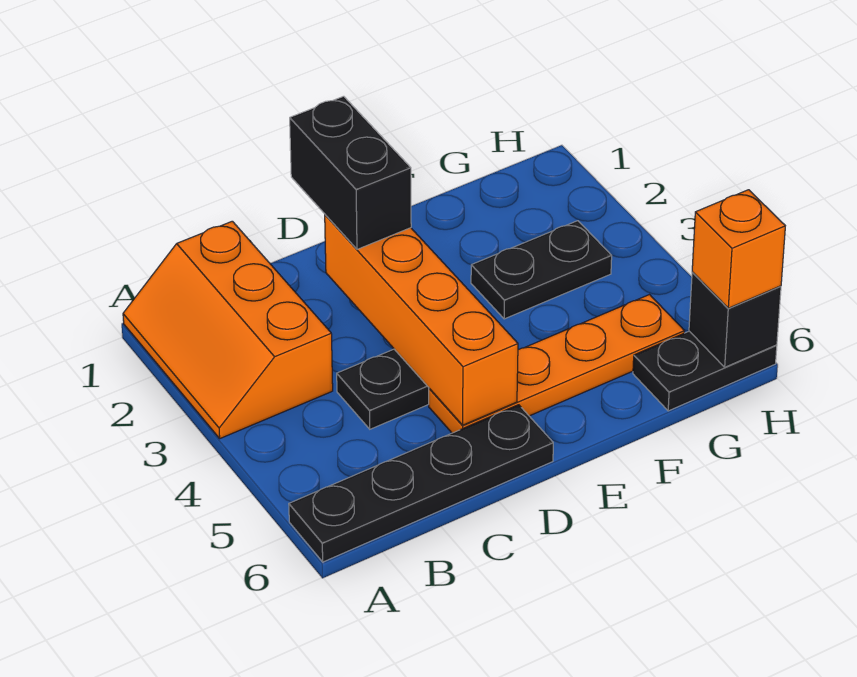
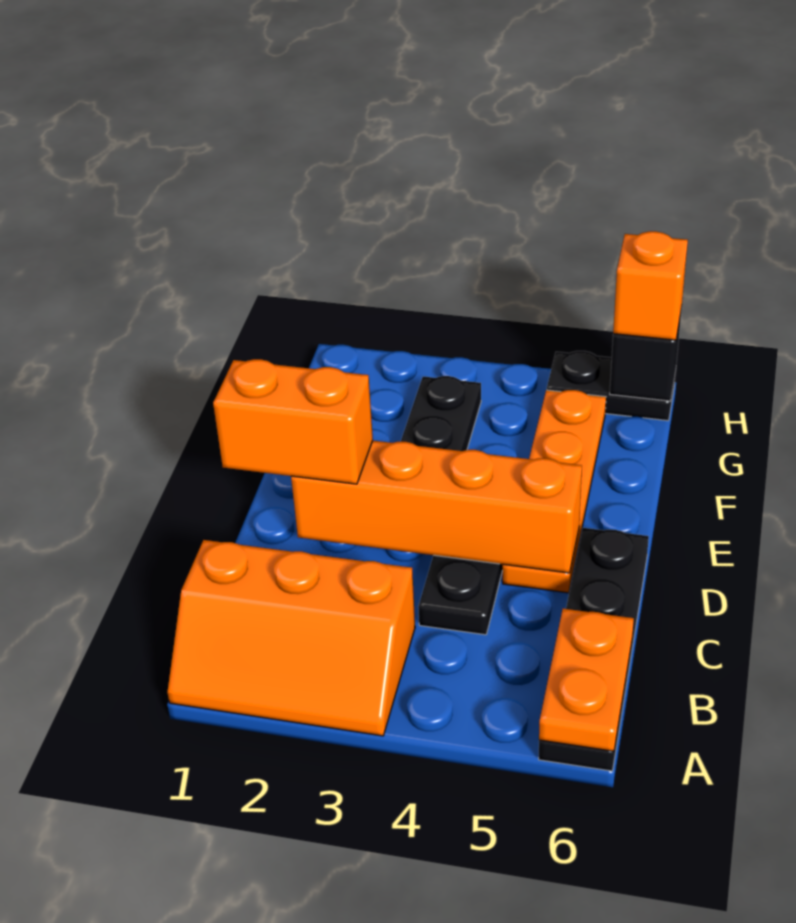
none -> orange plate A6:B6 level 2
black brick D1:D2 level 3 -> orange brick D1:D2 level 3
black plate G6:H6 level 1 -> black plate H5:H6 level 1

